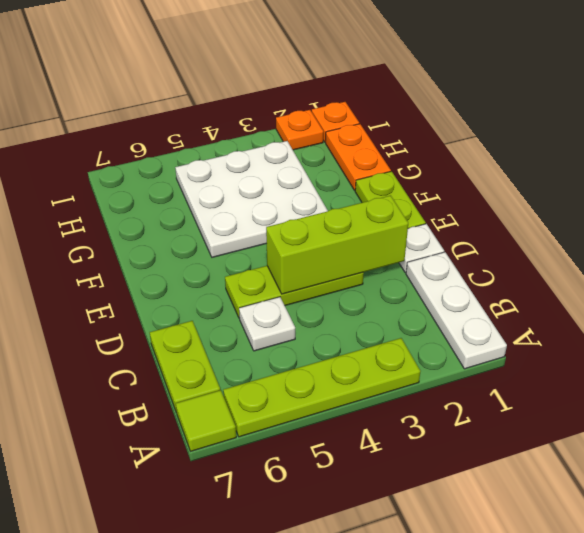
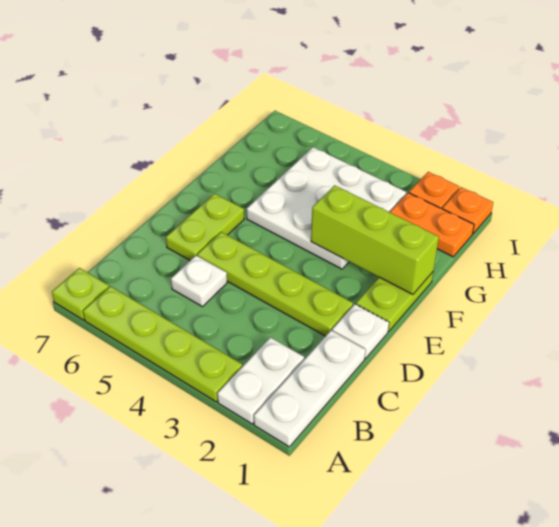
none -> white plate A2:B2 level 1
lime tile A7 level 1 -> lime plate A7 level 1
lime plate B7:C7 level 1 -> lime plate D6:E6 level 1
lime brick D2:D4 level 2 -> lime brick F1:F3 level 2
lime plate D3:D5 level 1 -> lime plate D2:D5 level 1
orange plate G1:H1 level 1 -> orange plate H1:H2 level 1

